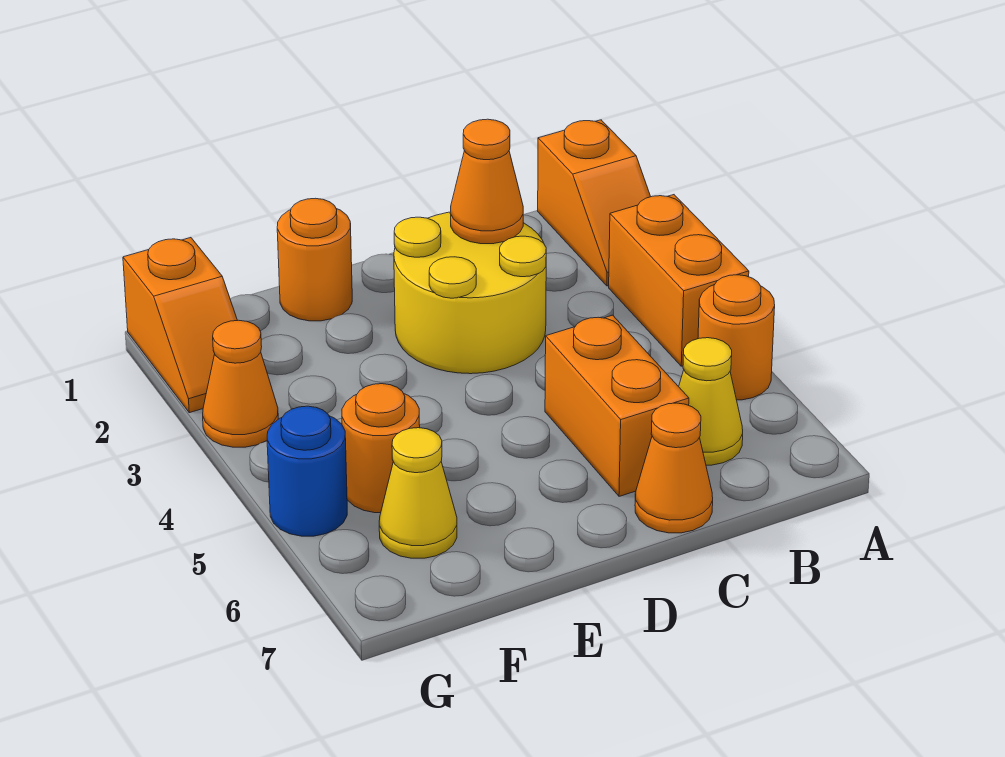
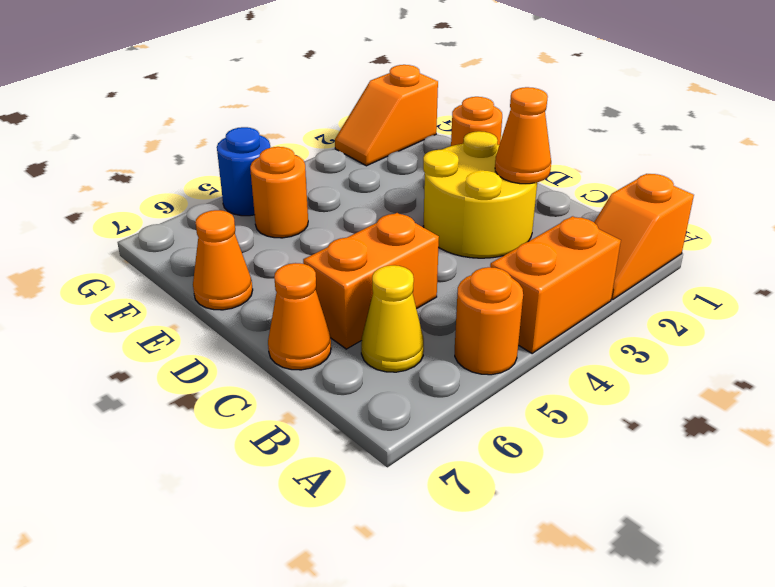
yellow cone F6 level 1 -> none
orange cone G3 level 1 -> orange cone E7 level 1

